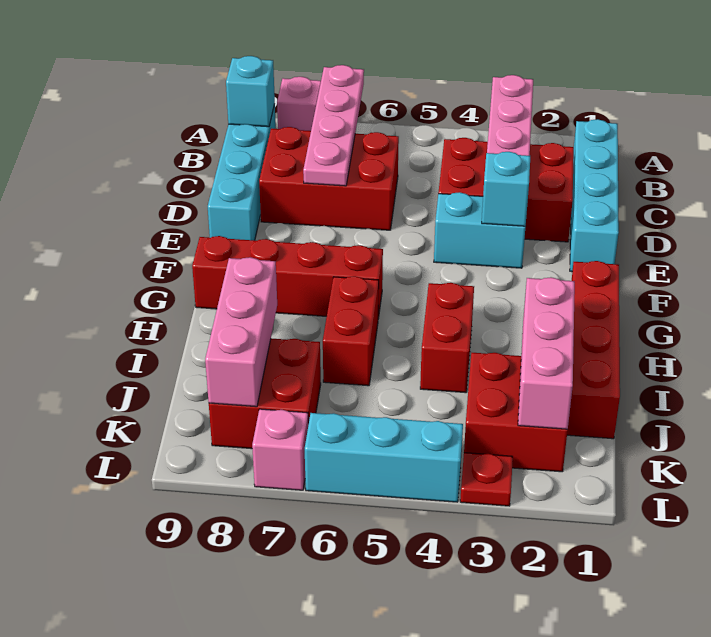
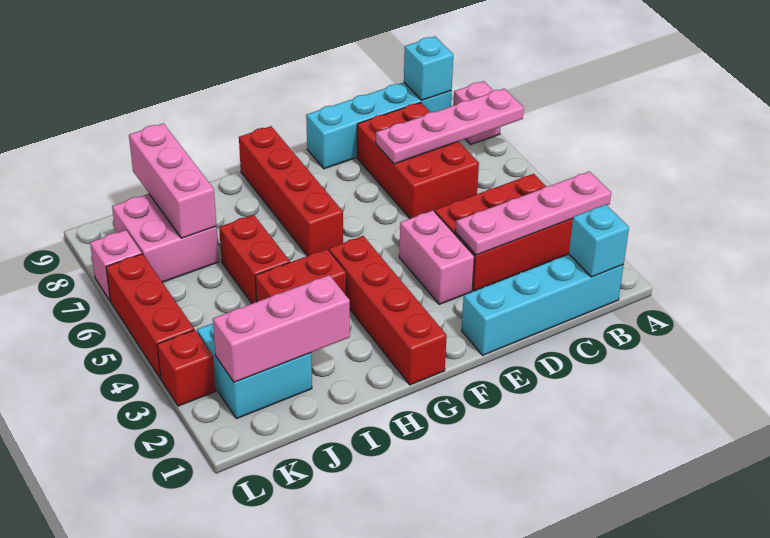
red brick C2:D4 level 1 -> red brick B3:D4 level 1
cyan brick E3:E4 level 1 -> pink brick E3:E4 level 1
cyan brick E3 level 2 -> cyan brick B1 level 2
red brick G1:J1 level 1 -> red brick G1:G4 level 1
red brick H6:I6 level 1 -> red brick I5:I6 level 1
pink brick I8:K8 level 2 -> pink brick J7:J9 level 2
red brick J2:K3 level 1 -> cyan brick J2:K3 level 1
red brick J7:K8 level 1 -> pink brick J7:K8 level 1
red plate L3 level 1 -> red brick L3 level 1
cyan brick L4:L6 level 1 -> red brick L4:L6 level 1

